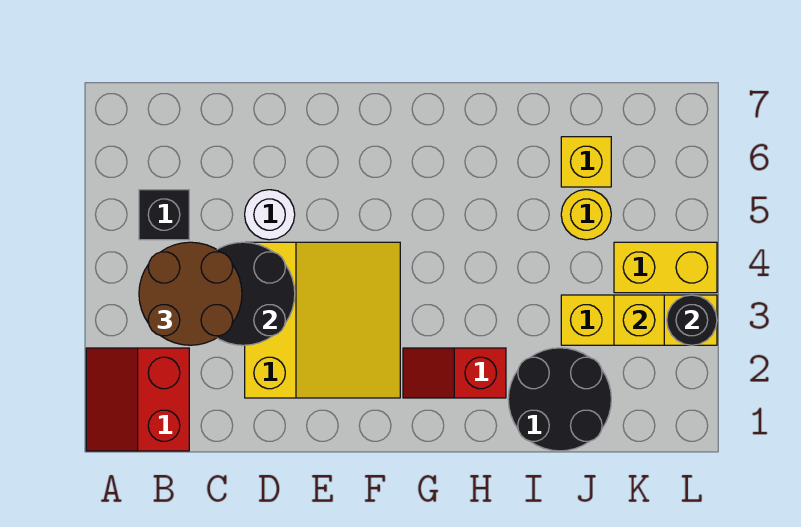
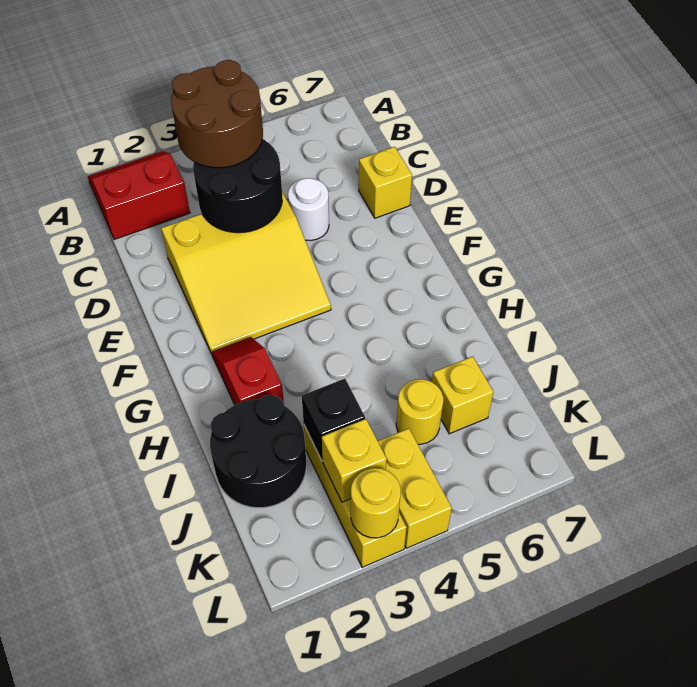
black brick B5 level 1 -> black brick J3 level 2
none -> yellow brick D7 level 1
black round brick L3 level 2 -> yellow round brick L3 level 2

